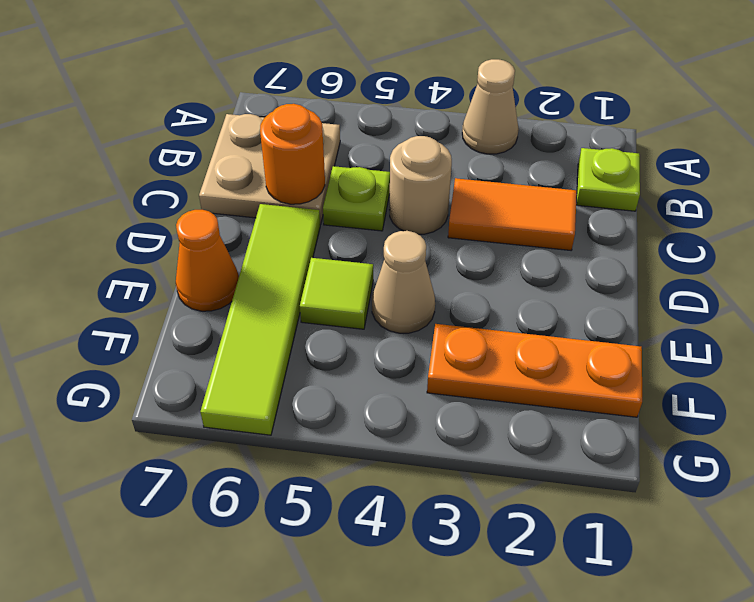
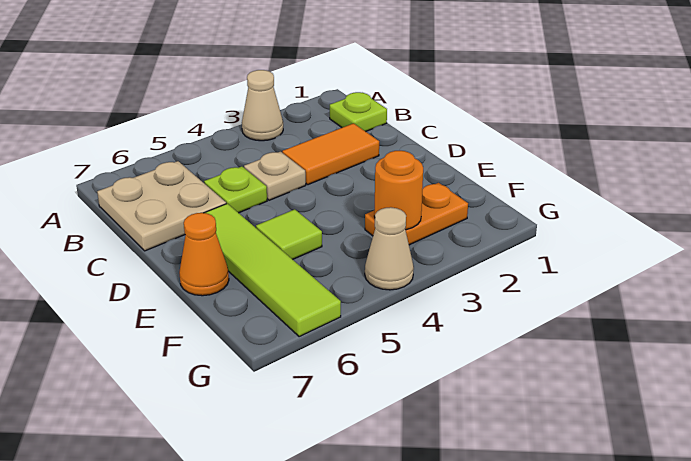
tan round brick C4 level 1 -> tan plate C4 level 1
orange round brick C6 level 2 -> orange round brick F3 level 2
tan cone E4 level 1 -> tan cone G4 level 1
orange plate F1:F3 level 1 -> orange plate F2:F3 level 1

